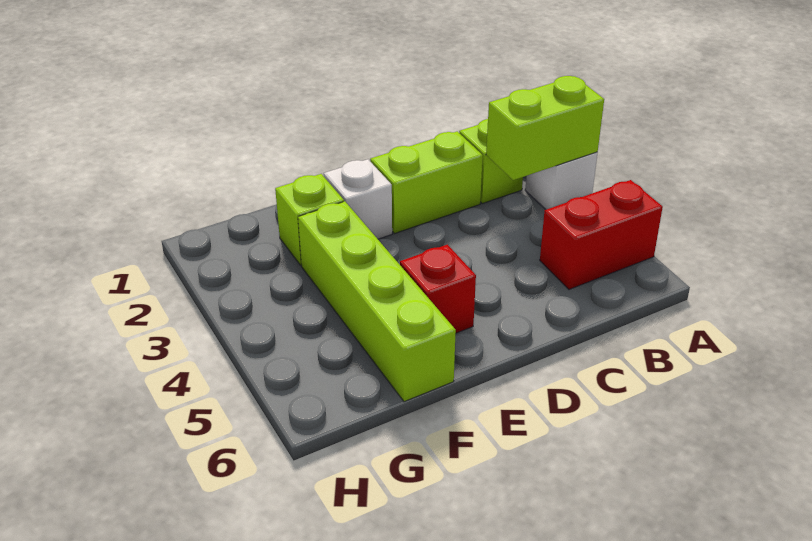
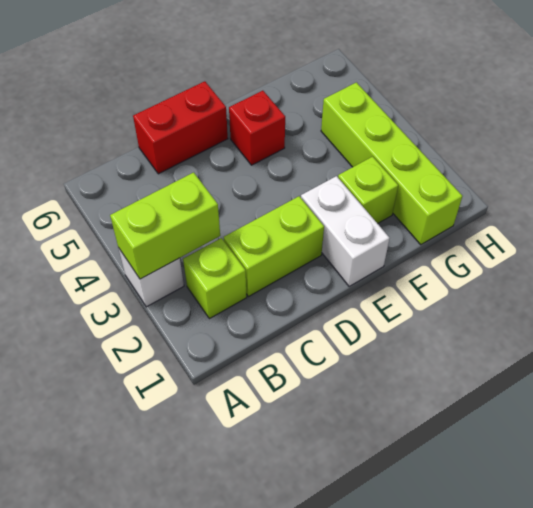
red brick A5:B5 level 1 -> red brick C6:D6 level 1
white brick E2 level 1 -> white brick E1:E2 level 1
lime brick F3:F6 level 1 -> lime brick G1:G4 level 1

